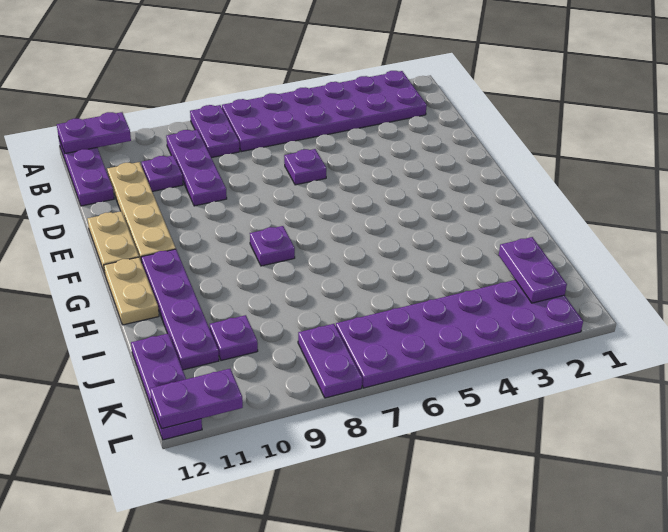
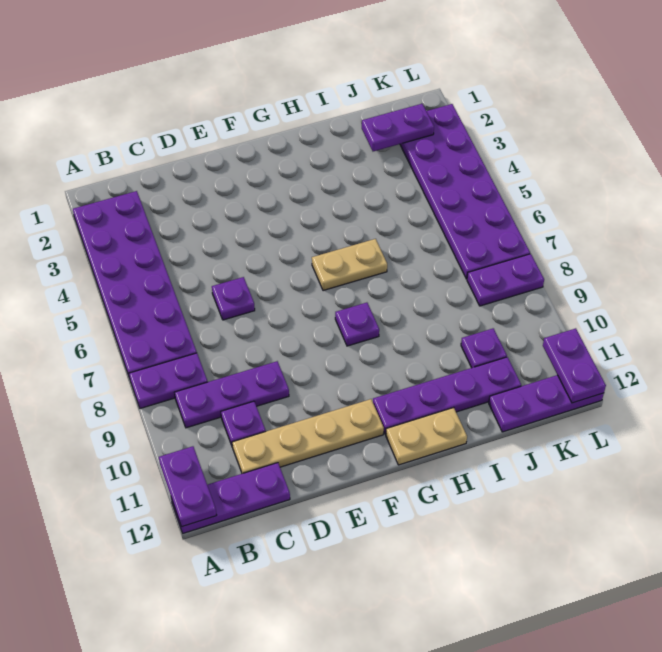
tan plate E12:F12 level 1 -> tan plate G6:H6 level 1

